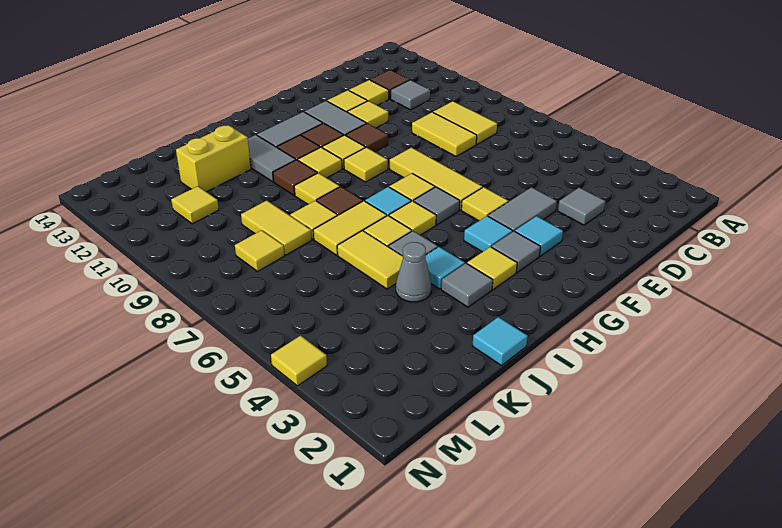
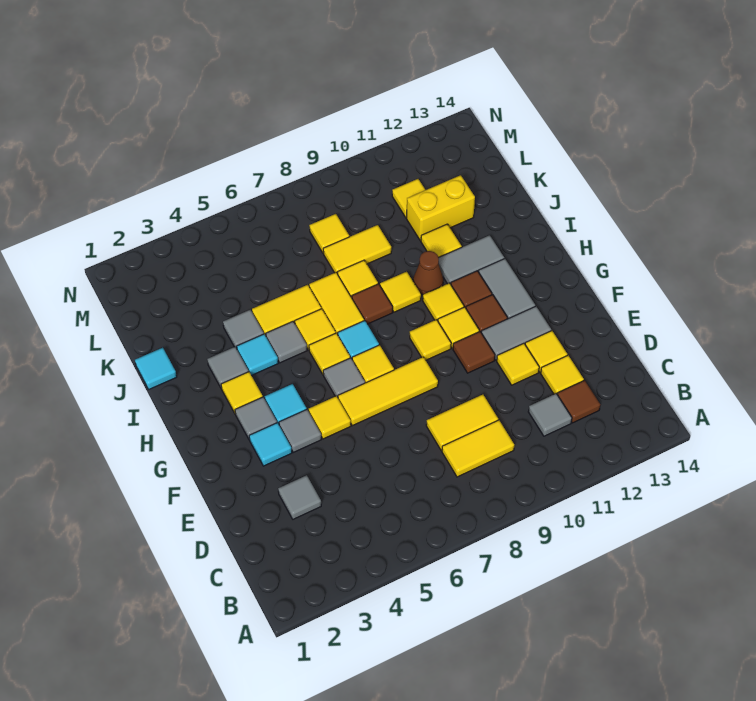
grey tile E4:F4 level 1 -> grey tile F4 level 1
brown tile I10 level 1 -> brown cone I10 level 1
grey cone J4 level 1 -> grey tile J4 level 1
yellow brick J12:K12 level 1 -> yellow brick K11:K12 level 1
yellow tile N4 level 1 -> yellow tile J11 level 1

